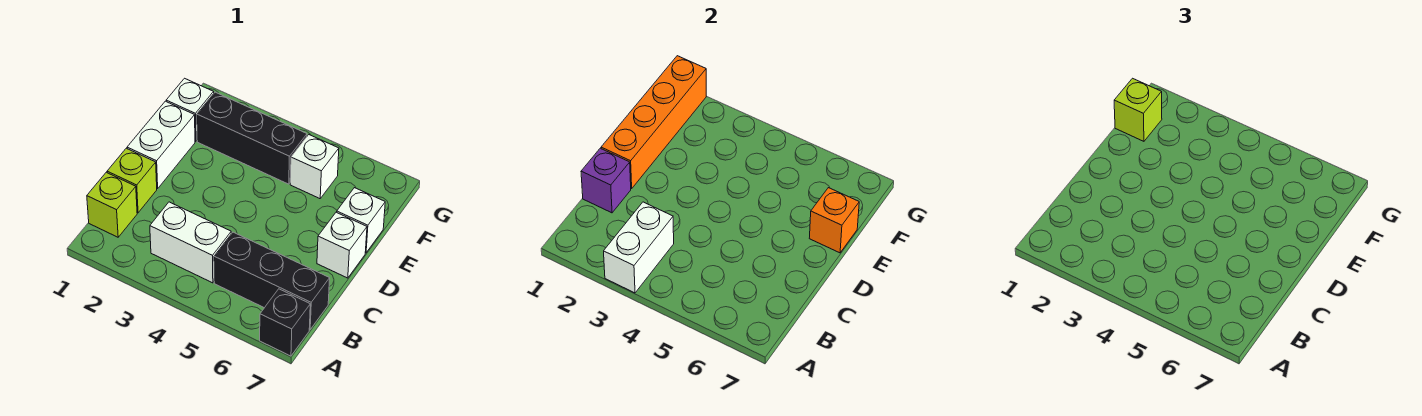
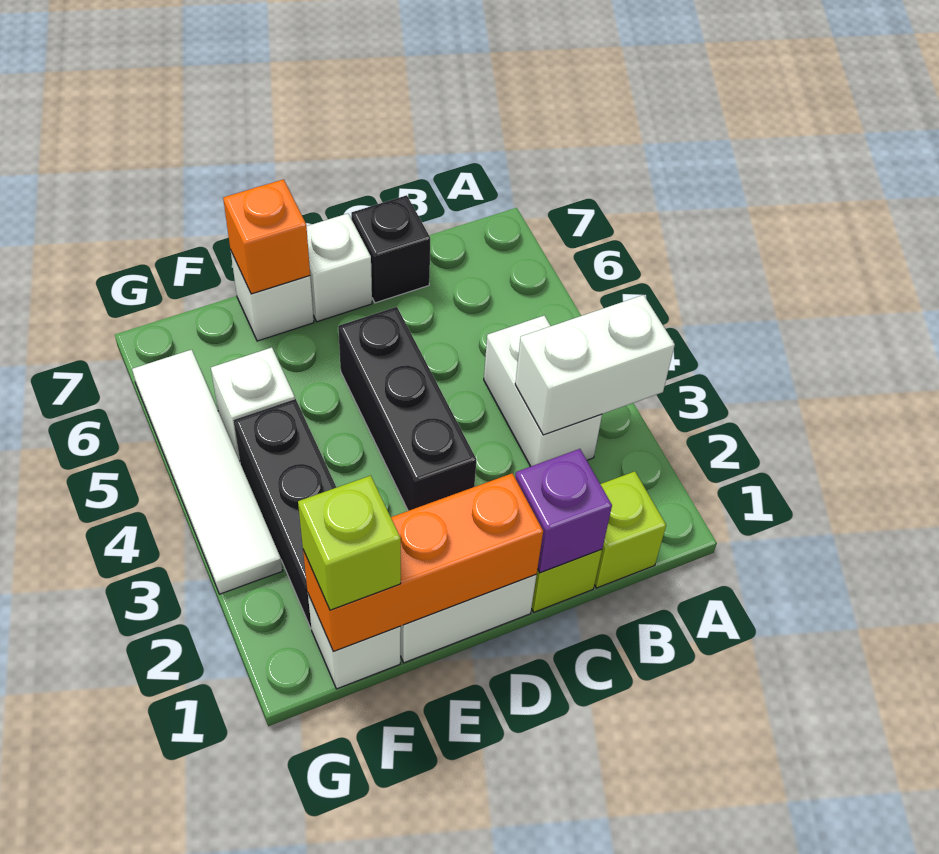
black brick A7 level 1 -> black brick C7 level 1
black brick B5:B7 level 1 -> black brick D3:D5 level 1
orange brick D1:G1 level 2 -> orange brick D1:F1 level 2
none -> white tile G3:G6 level 1

